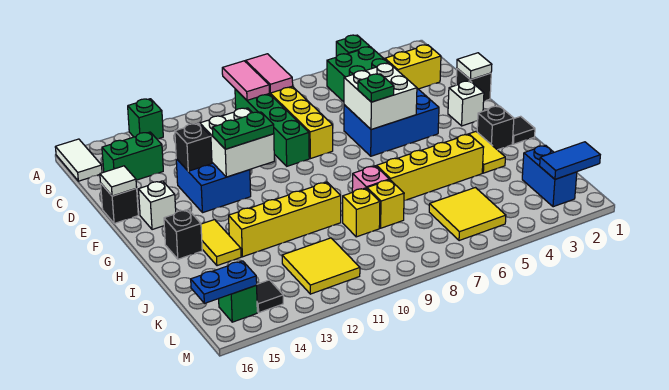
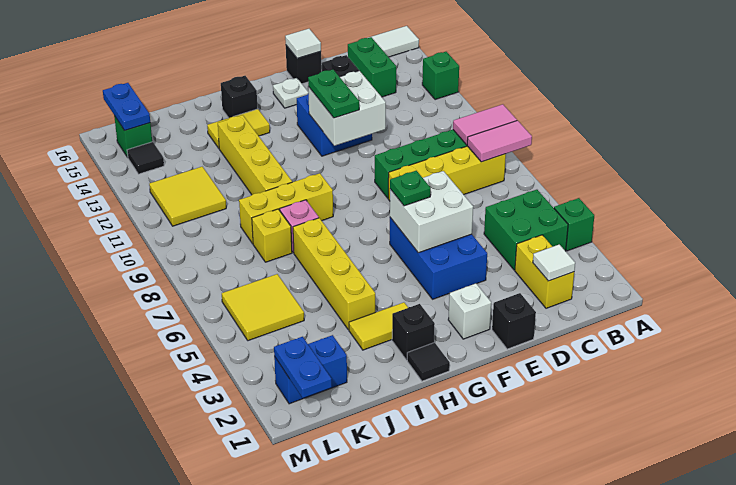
white tile E1 level 2 -> white tile C2 level 2
white brick F15 level 1 -> white plate F15 level 1
yellow brick J9 level 1 -> yellow brick H9:J9 level 1
blue tile L1:L2 level 2 -> blue plate L1:L2 level 2

